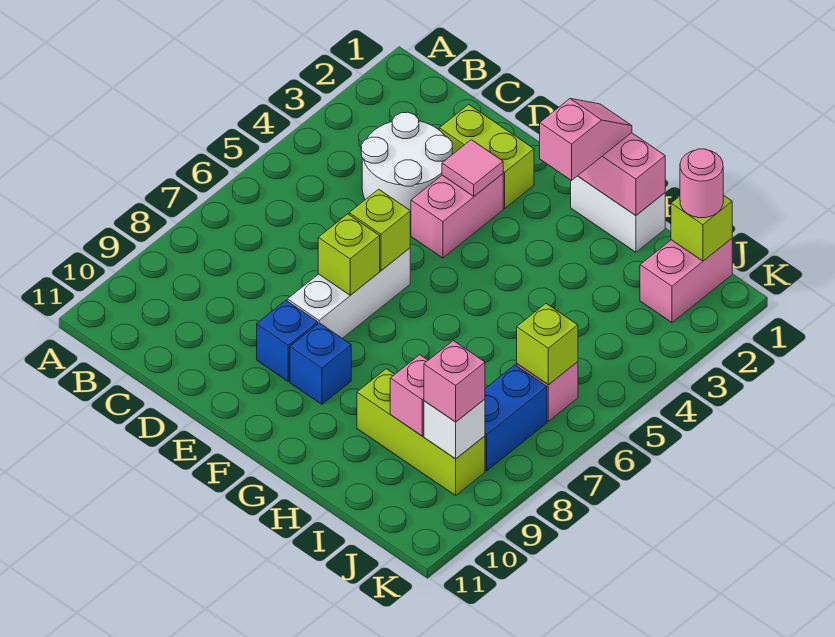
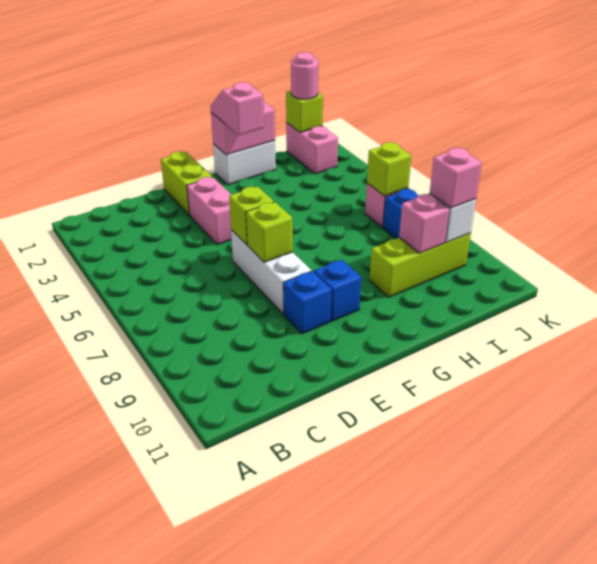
white round brick C3:D4 level 1 -> none
lime brick D2:E2 level 1 -> lime brick E1:E2 level 1
pink tile E3 level 2 -> none

